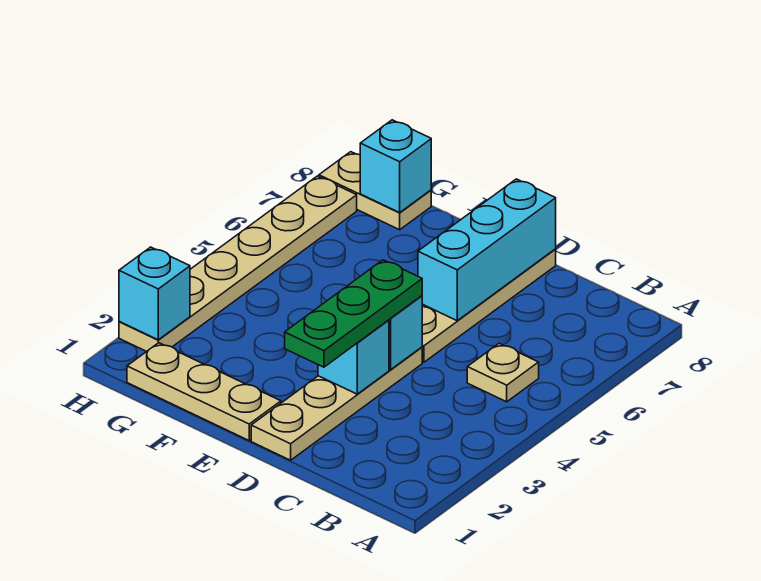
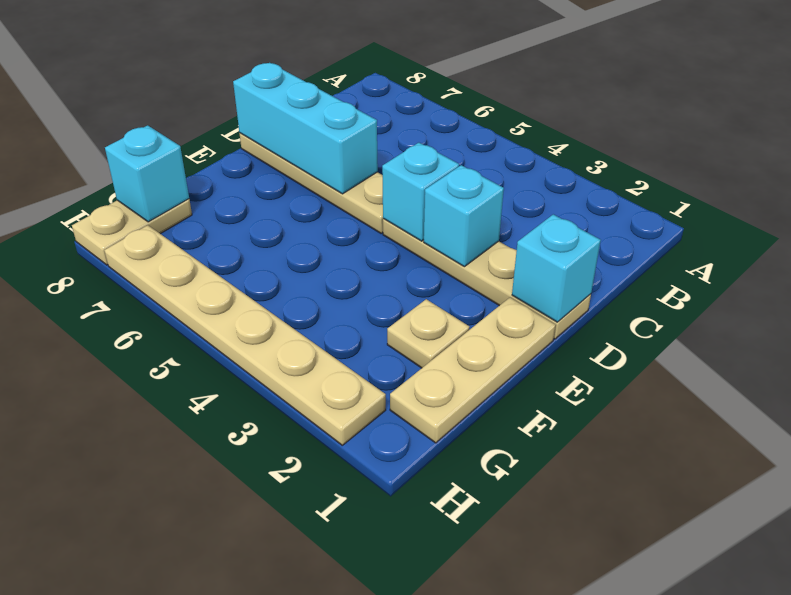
tan plate B5 level 1 -> tan plate F2 level 1
green plate D2:D4 level 3 -> none
cyan brick H2 level 2 -> cyan brick D1 level 2

